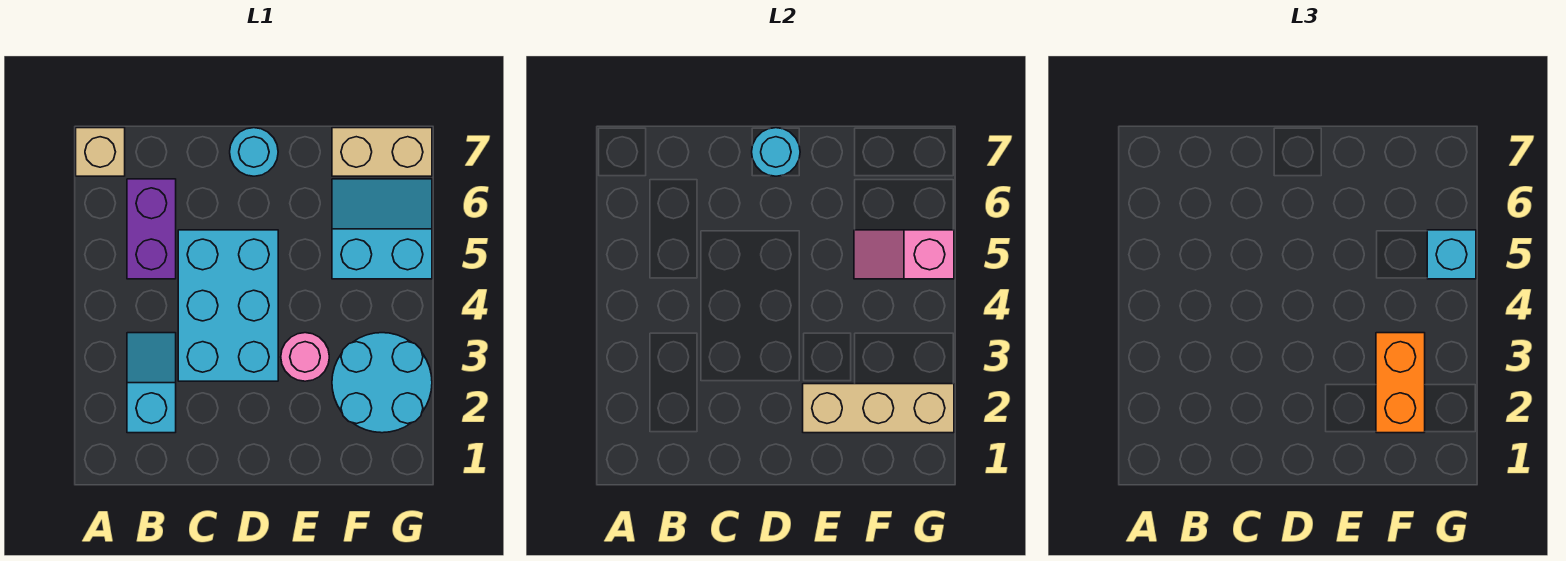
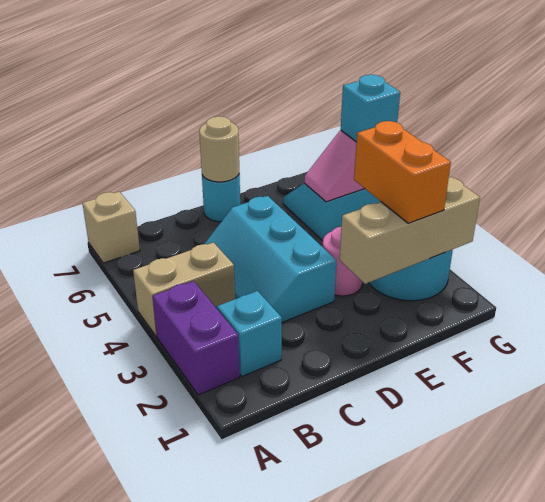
purple brick B5:B6 level 1 -> purple brick A2:A3 level 1
cyan brick C3:D5 level 1 -> cyan slope C3:D5 level 1 top D
cyan round brick D7 level 2 -> tan round brick D7 level 2
tan brick F7:G7 level 1 -> tan brick A4:B4 level 1

